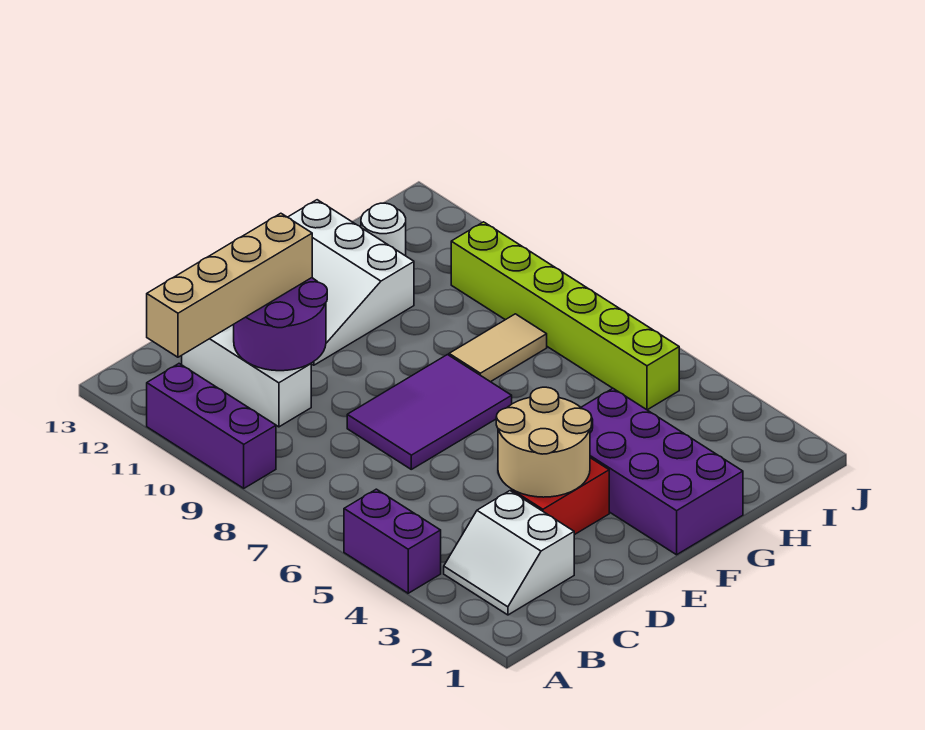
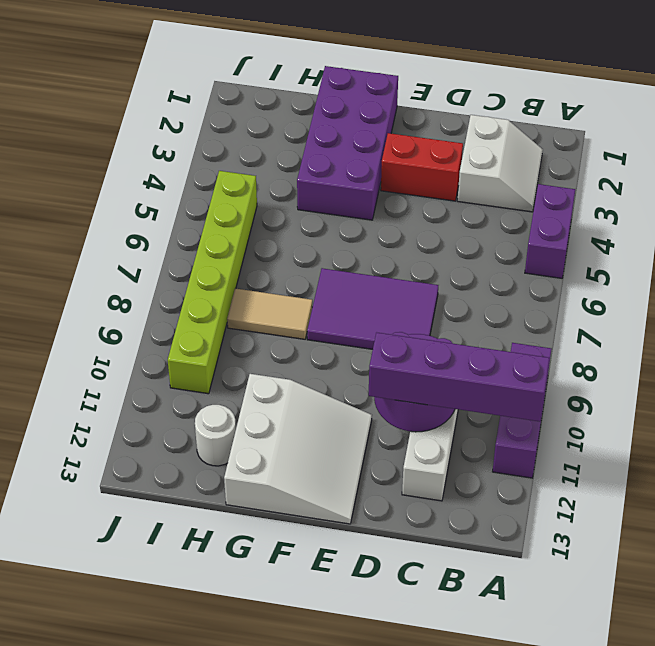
tan brick A11:D11 level 3 -> purple brick A11:D11 level 3
tan round brick D3:E4 level 2 -> none

